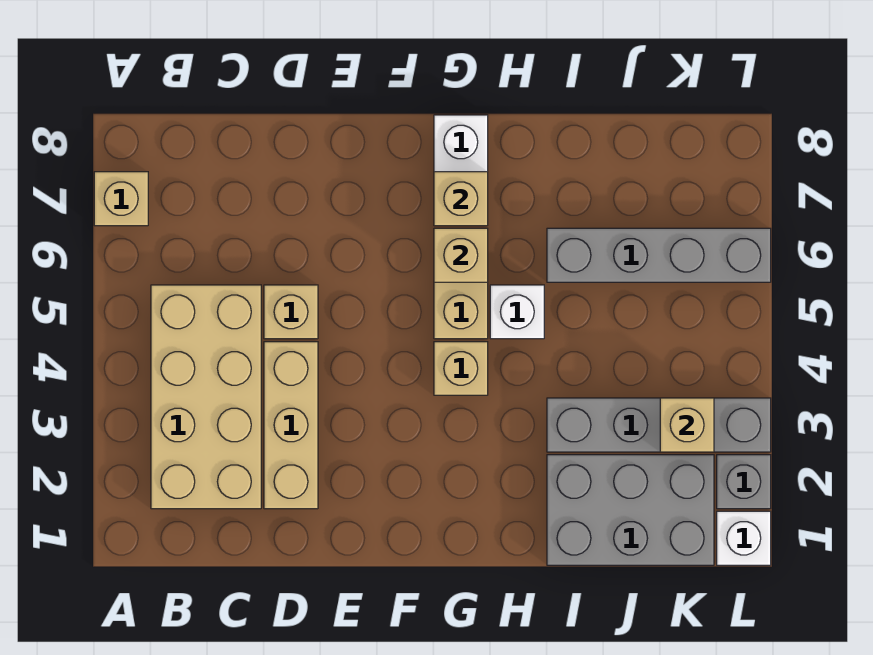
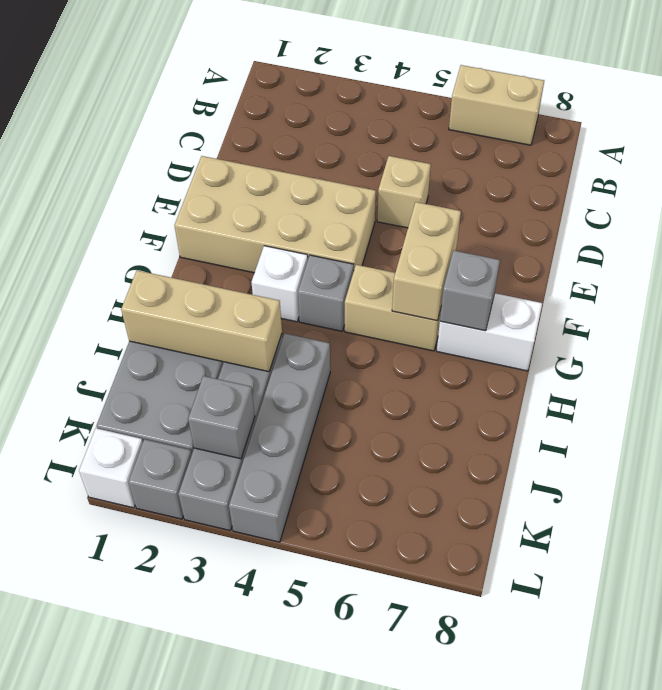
tan brick A7 level 1 -> tan brick A6:A7 level 1
tan brick B2:C5 level 1 -> tan brick E1:F4 level 1
tan brick D2:D4 level 1 -> tan brick I1:I3 level 2
tan brick G4 level 1 -> grey brick G4 level 1
tan brick G6 level 2 -> tan brick F6:G6 level 2
tan brick G7 level 2 -> grey brick G7 level 2
white brick H5 level 1 -> white brick G3 level 1
grey brick I6:L6 level 1 -> grey brick I4:L4 level 1
tan brick K3 level 2 -> grey brick K3 level 2

